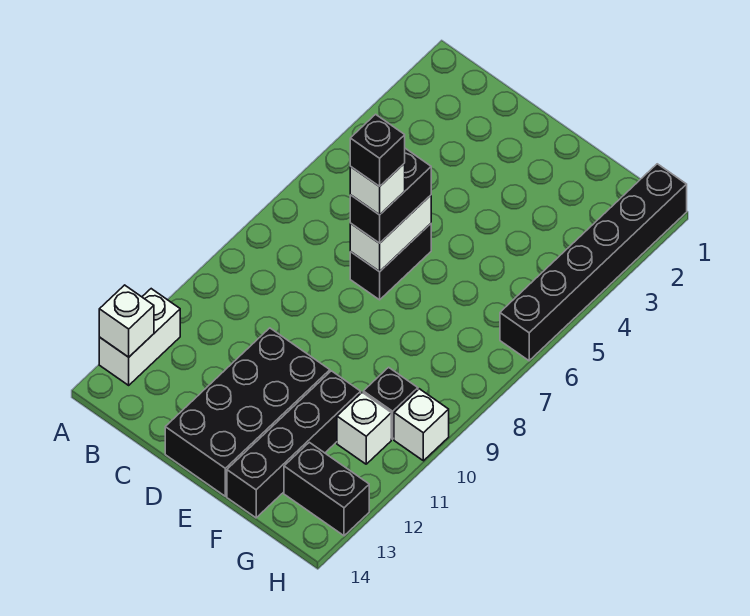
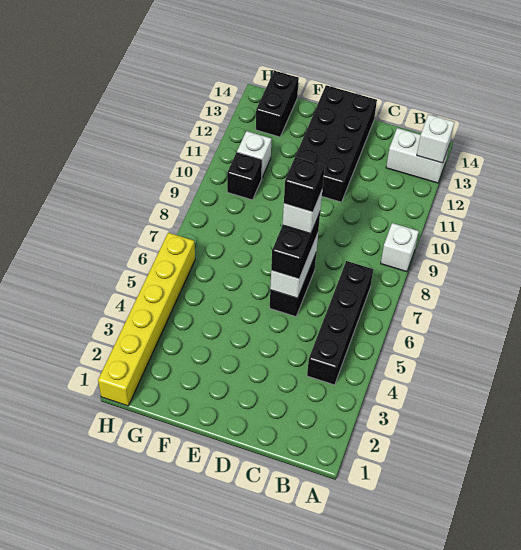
white brick A12:A13 level 1 -> white brick A13:B13 level 1
black brick F11:F14 level 1 -> black brick B4:B7 level 1
black brick G13:H13 level 1 -> black brick G13:G14 level 1
black brick H1:H6 level 1 -> yellow brick H1:H6 level 1
white brick H10 level 1 -> white brick A9 level 1

